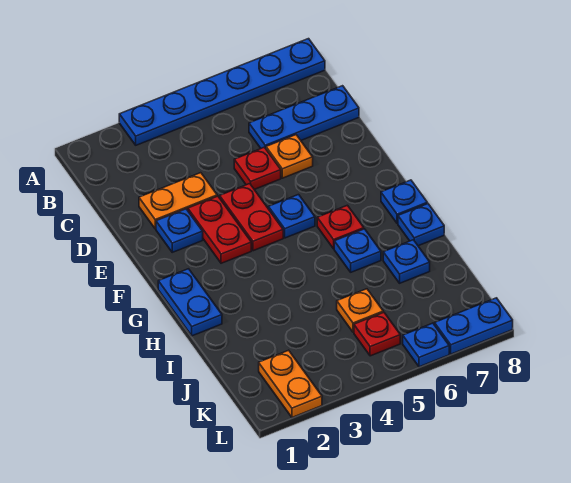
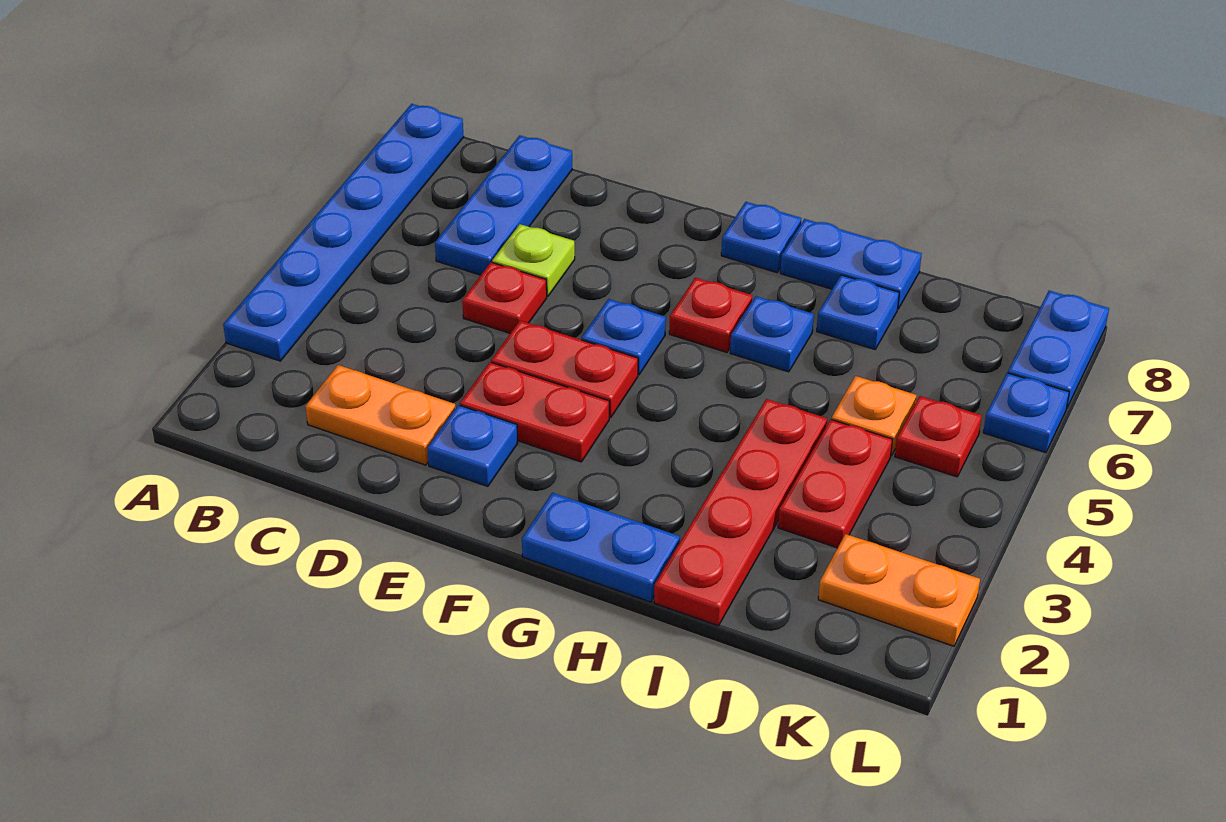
orange plate D2:D3 level 1 -> orange plate C2:D2 level 1
orange plate D6 level 1 -> lime plate D6 level 1
blue plate H8 level 1 -> blue plate H8:I8 level 1
none -> red plate I1:I4 level 1
none -> red plate J3:J4 level 1

